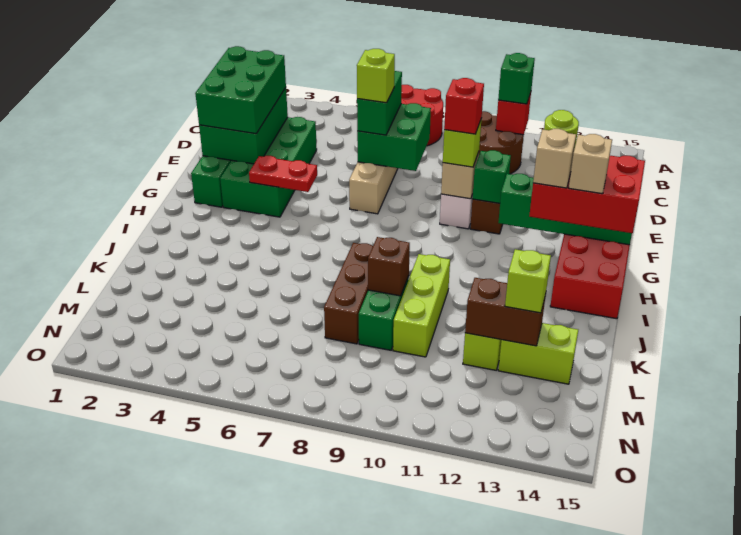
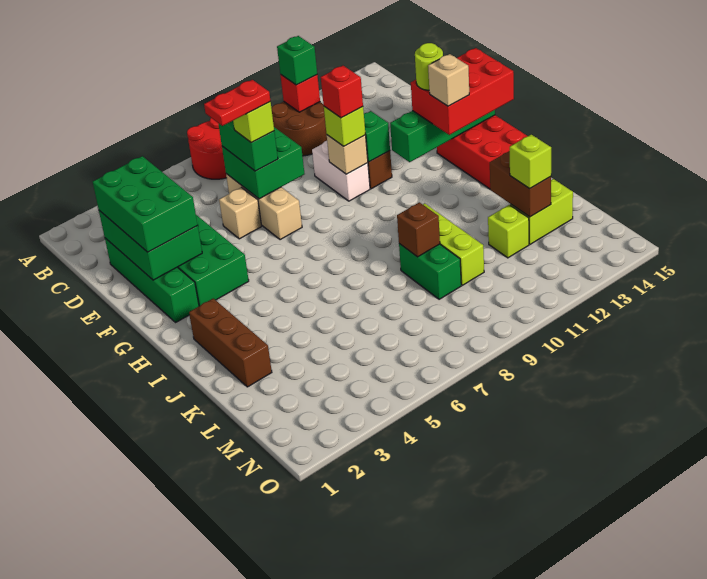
red plate G4:G5 level 2 -> red plate E6:E7 level 5
tan brick H14 level 4 -> tan brick E6 level 1
brown brick J8:L8 level 1 -> brown brick I2:K2 level 1
brown brick L12:L13 level 2 -> brown brick K13:L13 level 2

